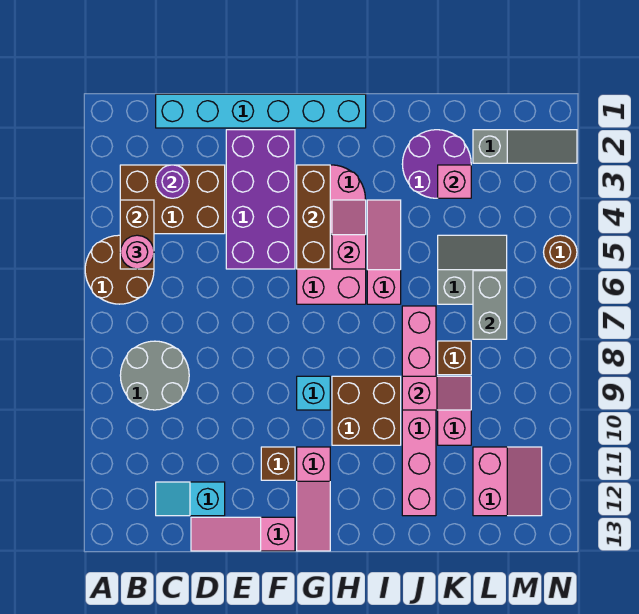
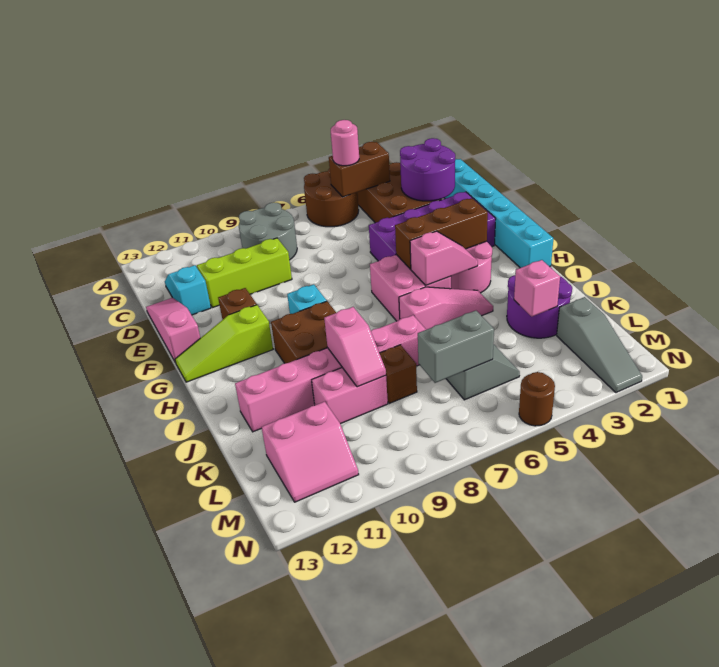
purple round brick C3 level 2 -> purple round brick C2:D3 level 2
none -> lime brick D9:D11 level 1
pink slope G11:G13 level 1 top 11 -> lime slope G11:G13 level 1 top 11

